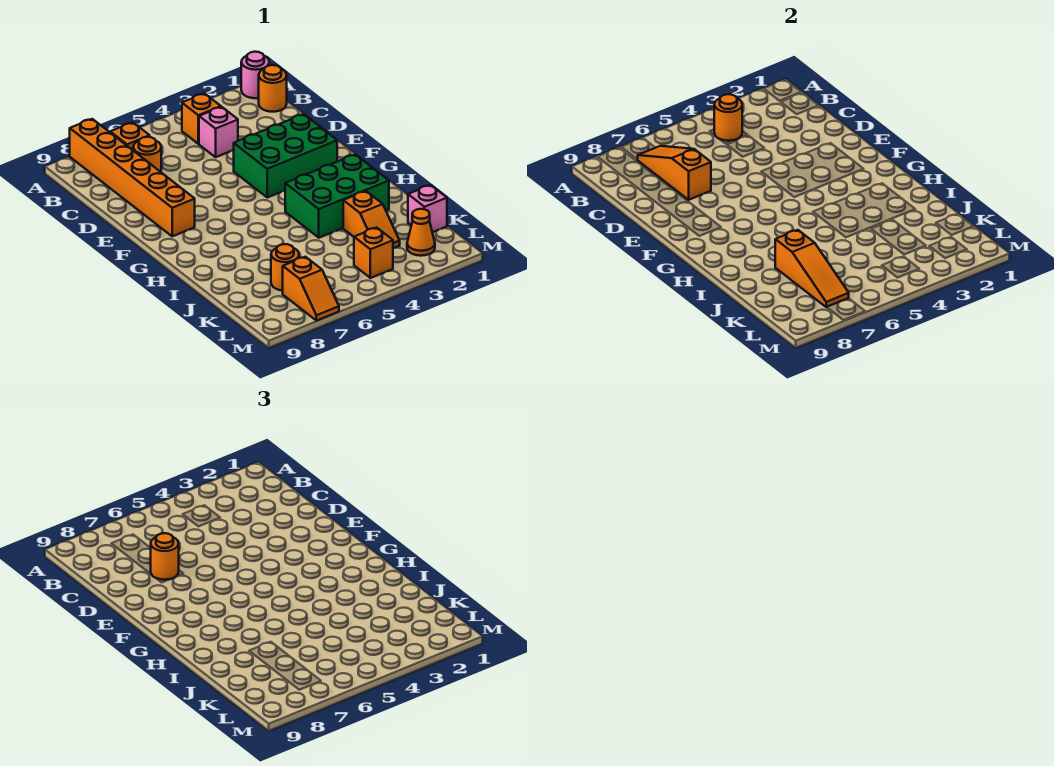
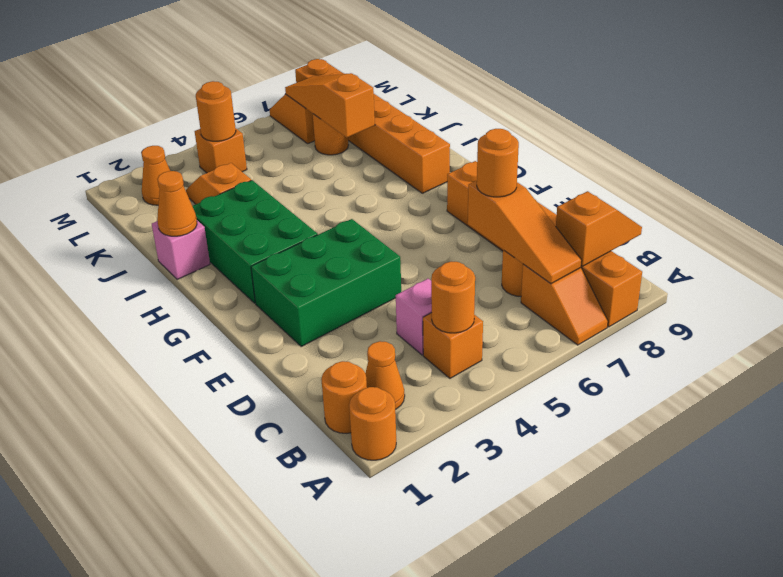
pink round brick A1 level 1 -> orange round brick A1 level 1
none -> orange cone B2 level 1
none -> orange slope B8:B9 level 2 top 8
green brick H2:I4 level 1 -> green brick G2:I3 level 1
none -> orange brick H8:M8 level 1
none -> orange cone I1 level 2
pink brick K1 level 1 -> pink brick I1 level 1
none -> orange round brick L4 level 2

